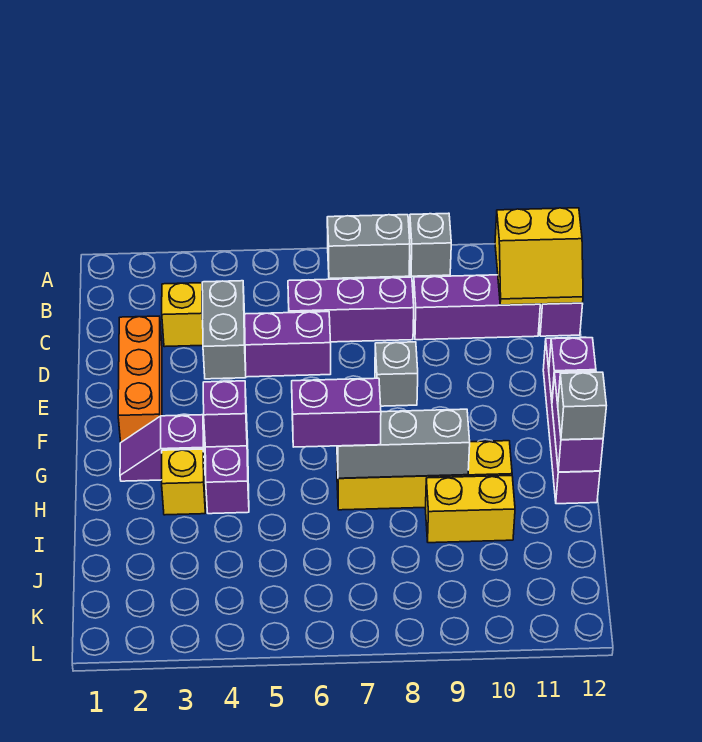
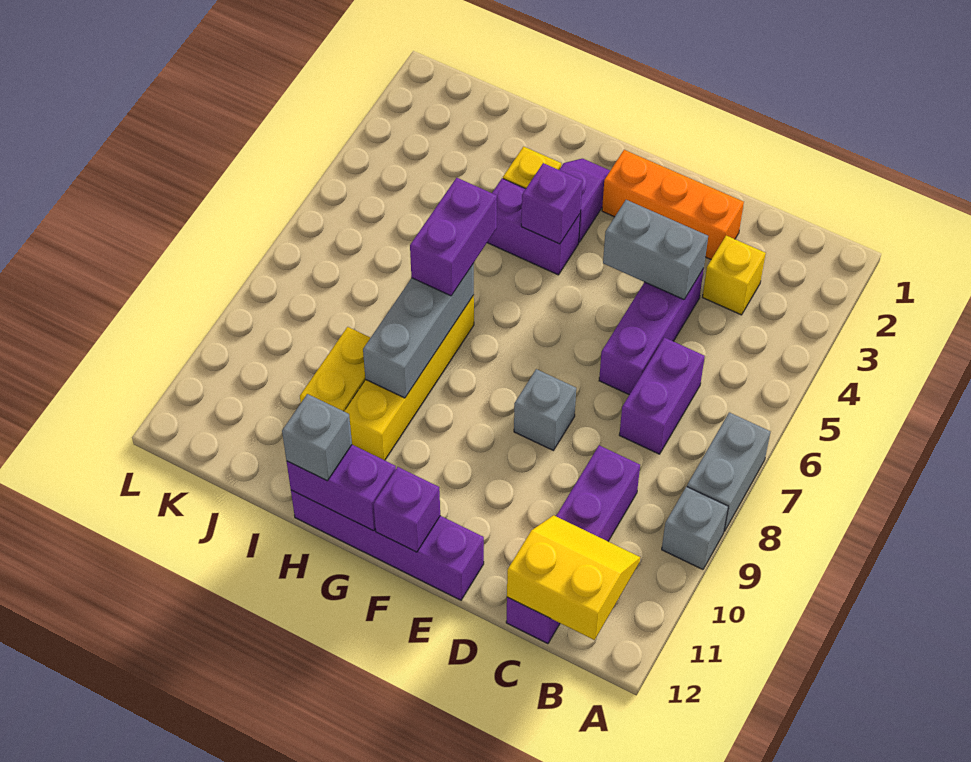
yellow slope B11:C12 level 2 top B -> yellow slope B11:C12 level 2 top 12
purple brick C6:C8 level 1 -> purple brick C6:C7 level 1

